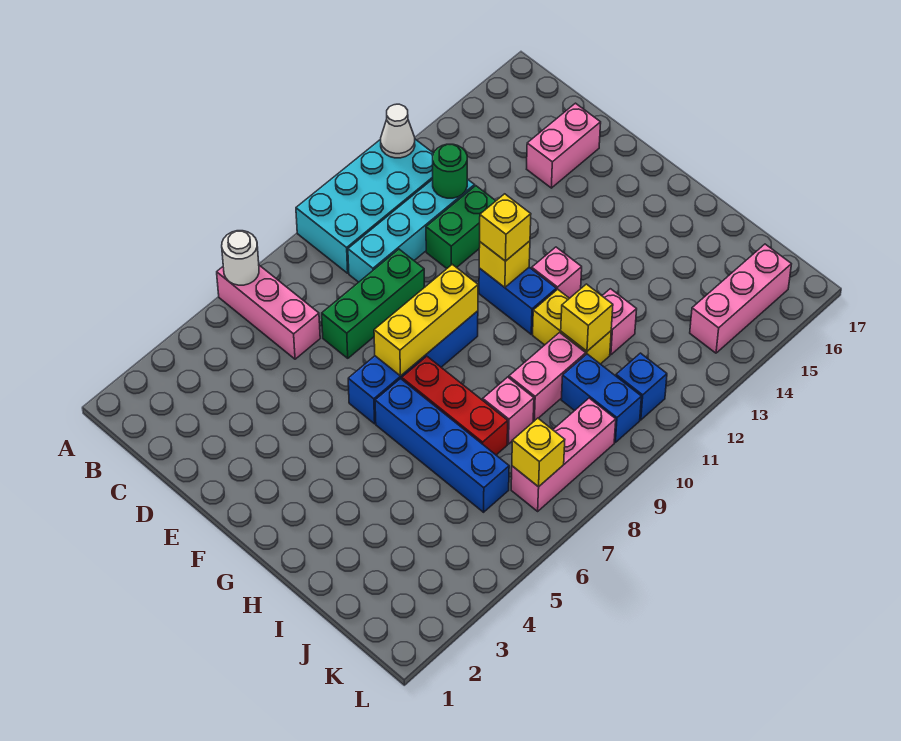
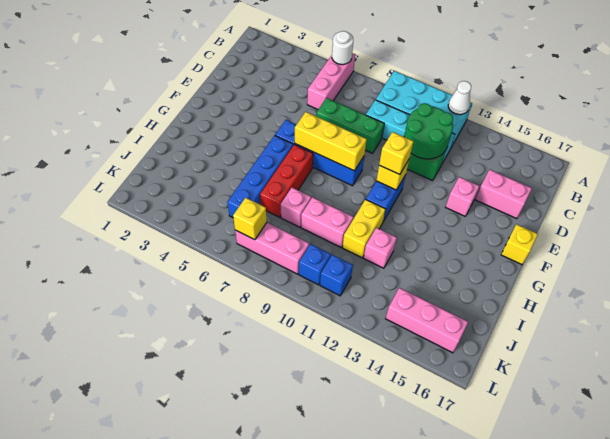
green round brick C12 level 2 -> green round brick C11:D12 level 2
pink brick G12 level 1 -> pink brick E14 level 1
yellow brick I11 level 2 -> yellow brick F17 level 1
blue brick J10:K10 level 1 -> blue brick K10 level 1

